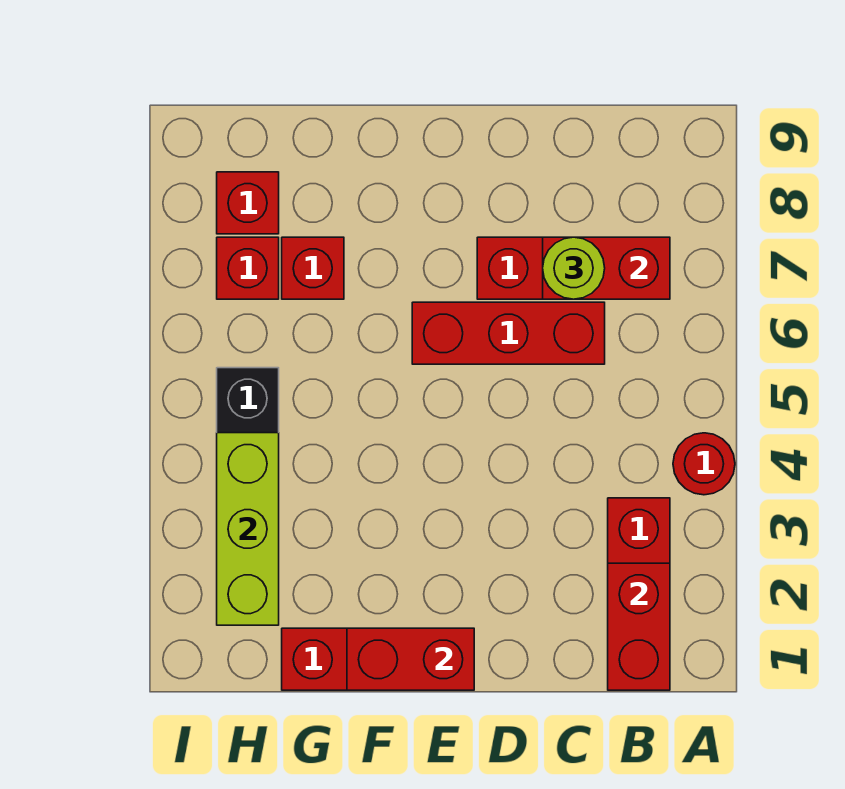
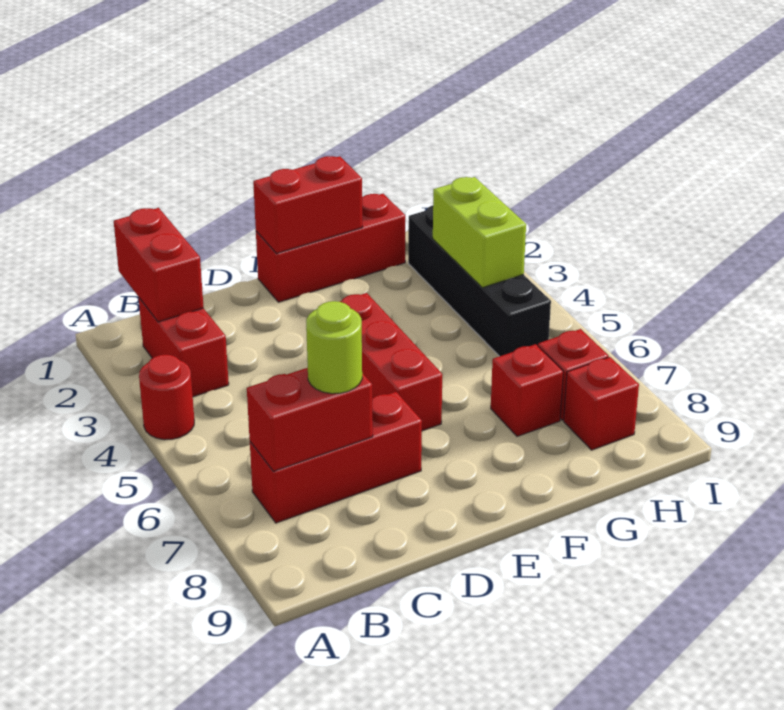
red brick C6:E6 level 1 -> red brick E4:E6 level 1
lime brick H2:H4 level 2 -> lime brick H3:H4 level 2

